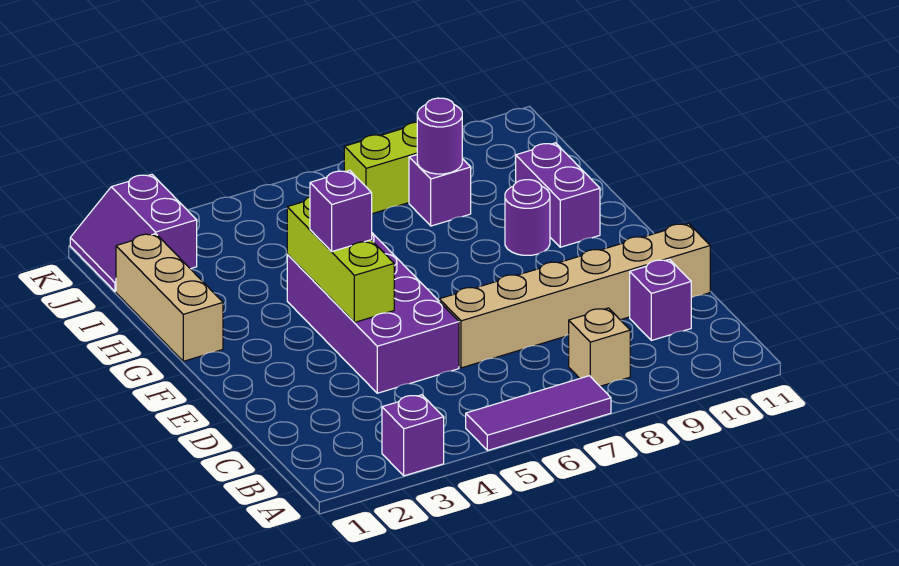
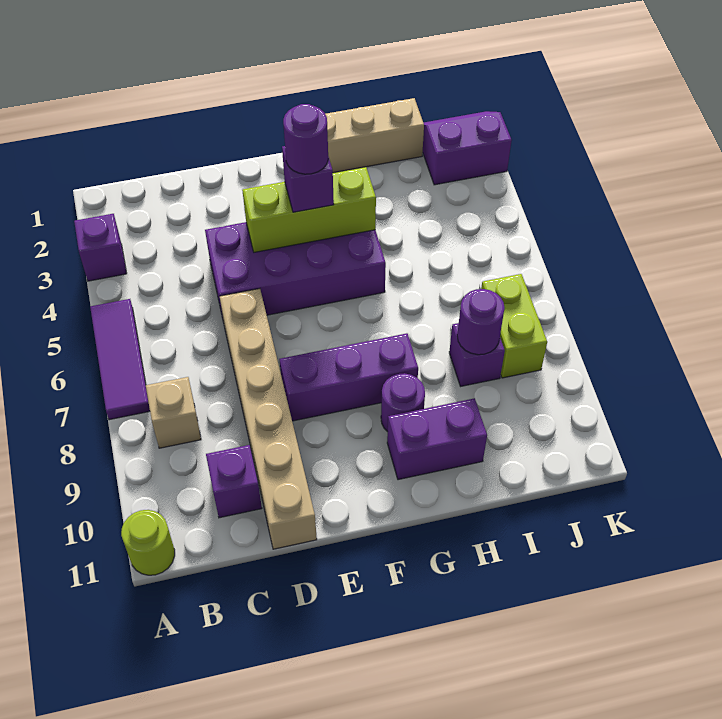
none -> lime round brick A11 level 1
none -> purple brick E8:G8 level 1
none -> purple round brick F4 level 4

